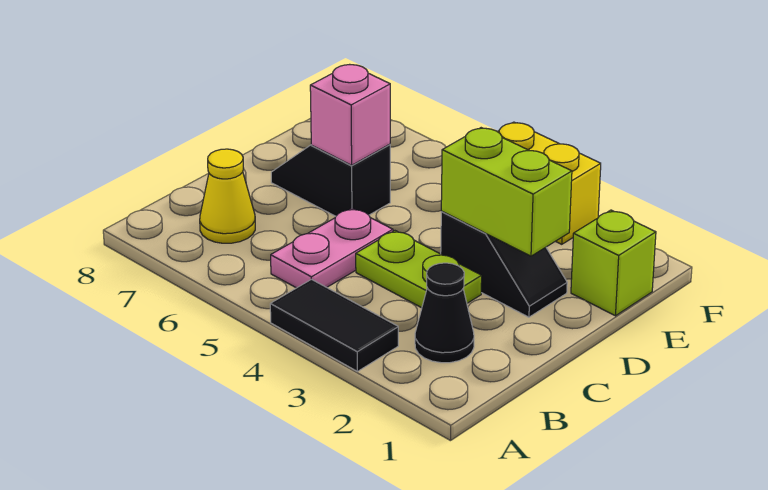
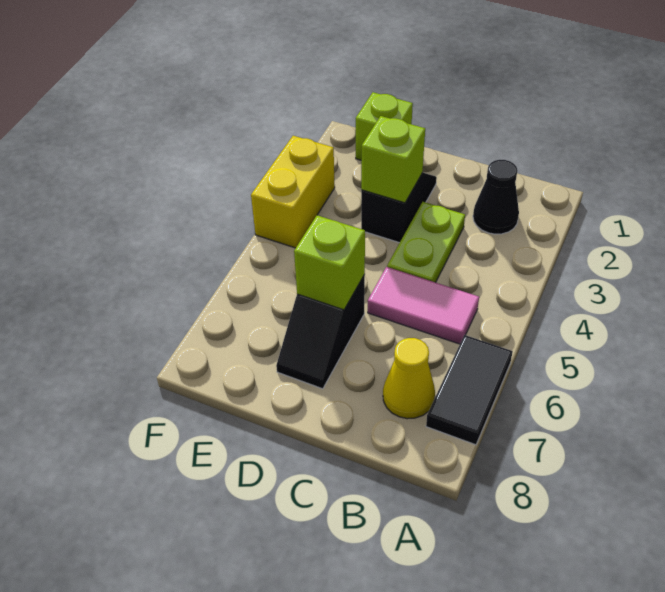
black tile A3:A4 level 1 -> black tile A6:A7 level 1
pink plate B5:C5 level 1 -> pink tile B5:C5 level 1
lime brick D2:D3 level 2 -> lime brick D3 level 2
pink brick D6 level 2 -> lime brick D6 level 2

